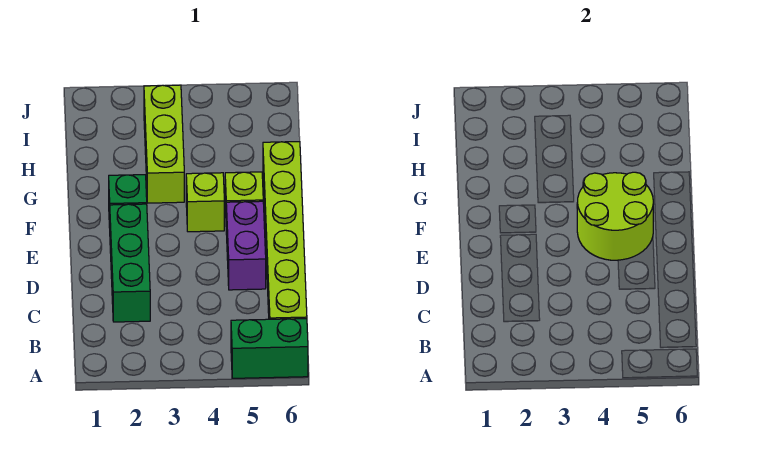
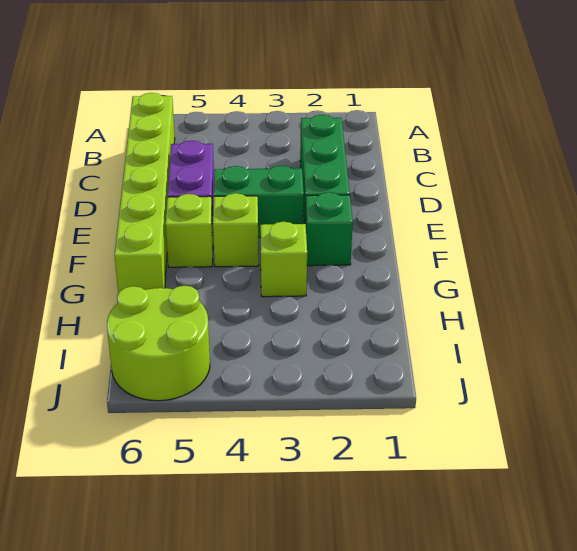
green brick A5:A6 level 1 -> green brick E3:E4 level 1
lime round brick E4:F5 level 2 -> lime round brick I5:J6 level 1
lime brick G3:I3 level 1 -> lime brick G3 level 1

